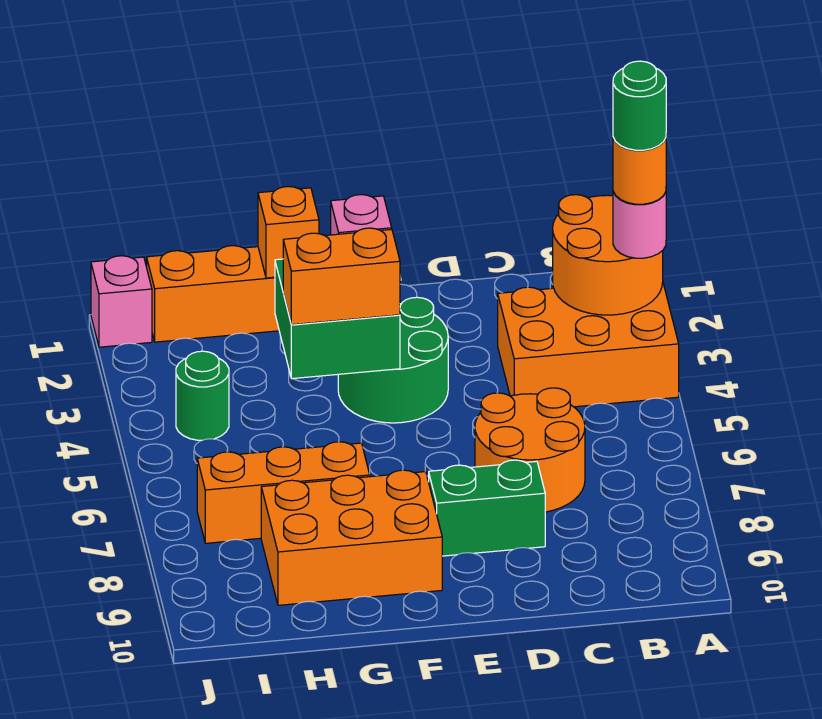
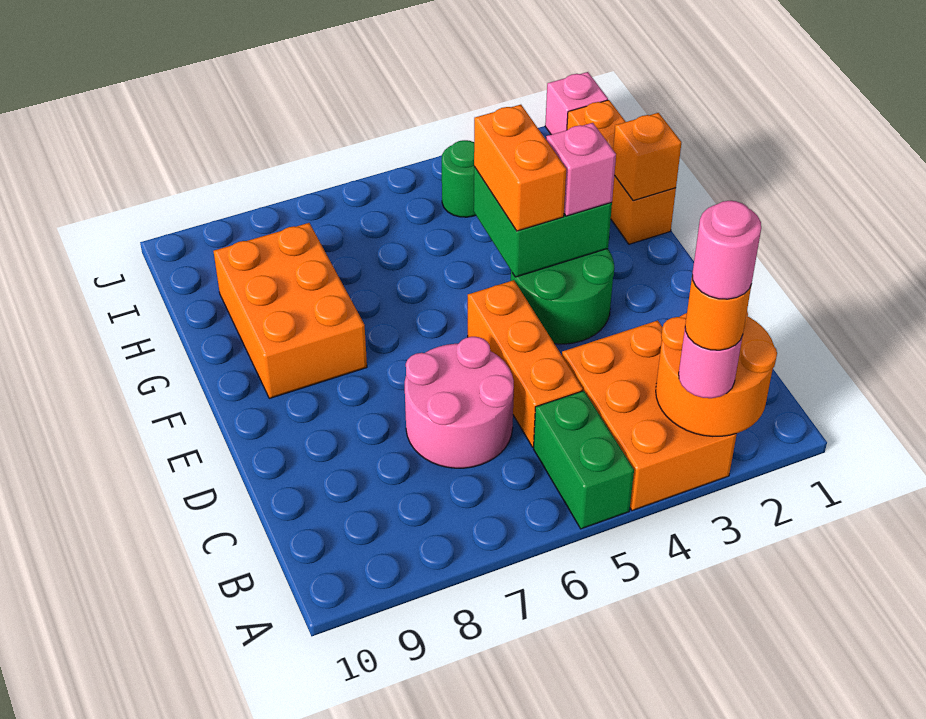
green round brick A3 level 5 -> pink round brick A3 level 5
orange round brick C6:D7 level 1 -> pink round brick C6:D7 level 1
green brick D8:E8 level 1 -> green brick A5:B5 level 1
orange brick G7:I7 level 1 -> orange brick C5:E5 level 1

